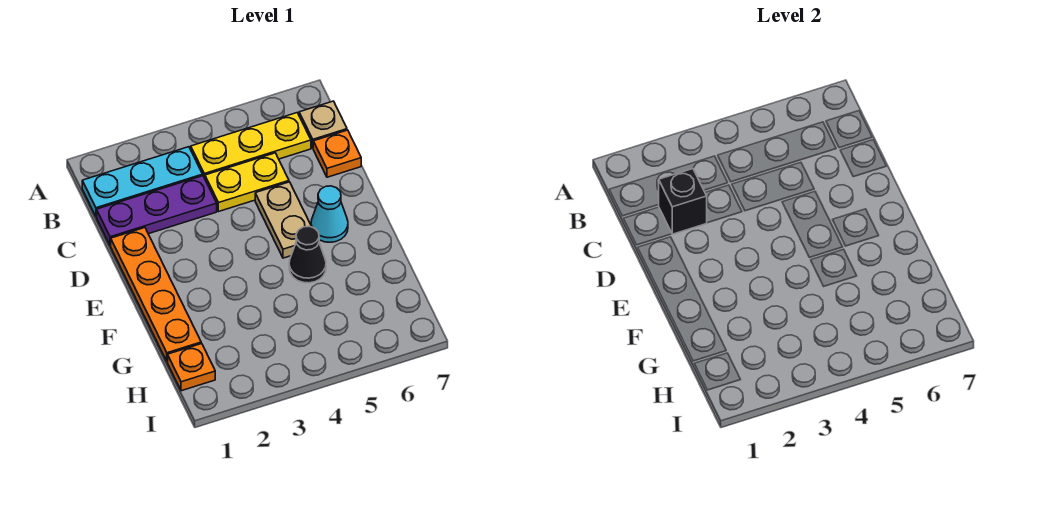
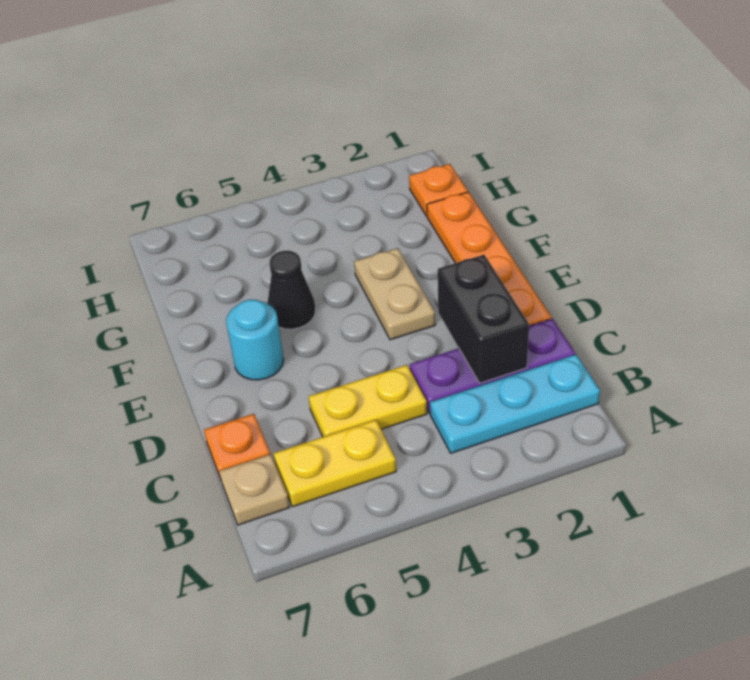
yellow plate B4:B6 level 1 -> yellow plate B5:B6 level 1
black brick C2 level 2 -> black brick C2:D2 level 2
tan plate D5:E5 level 1 -> tan plate E3:F3 level 1
cyan cone E6 level 1 -> cyan round brick E6 level 1

